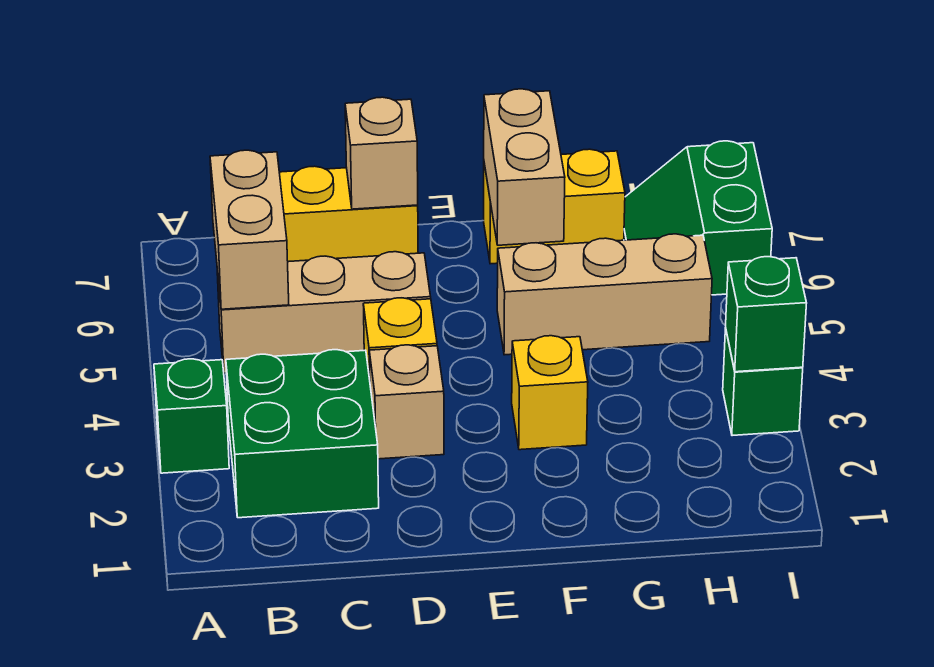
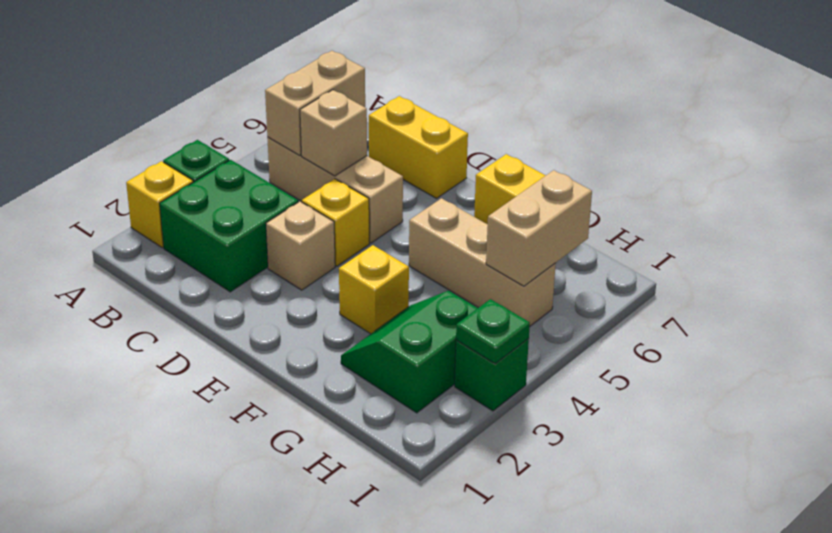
none -> yellow brick A2 level 1
tan brick D7 level 2 -> tan brick C5 level 2
tan brick F6:F7 level 2 -> tan brick H5:H6 level 2
green slope H6:I7 level 1 top I -> green slope G2:H3 level 1 top H
green brick I3 level 2 -> green plate I3 level 2

